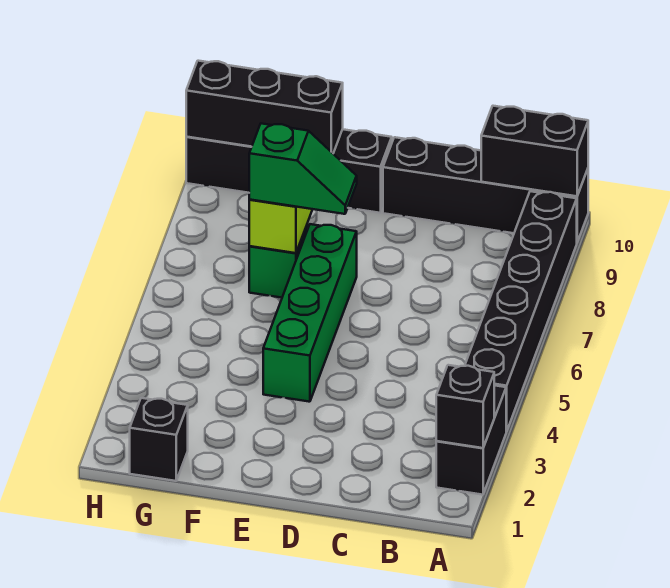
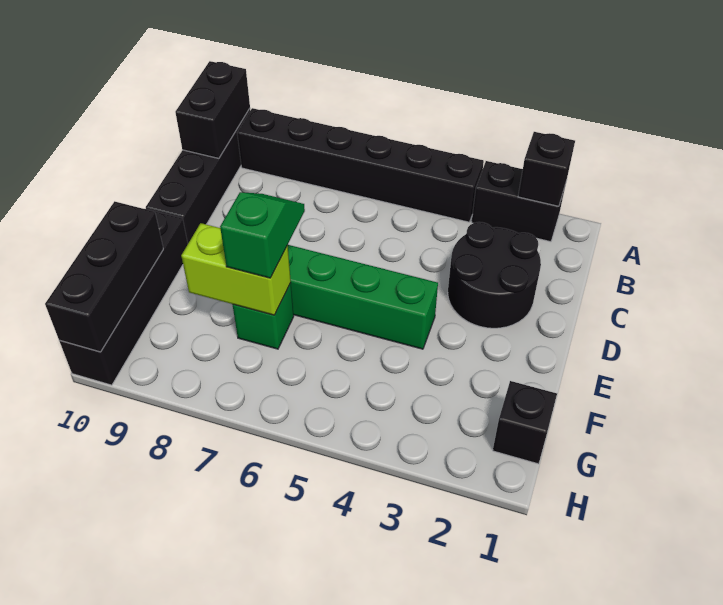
none -> black round brick C2:D3 level 1

